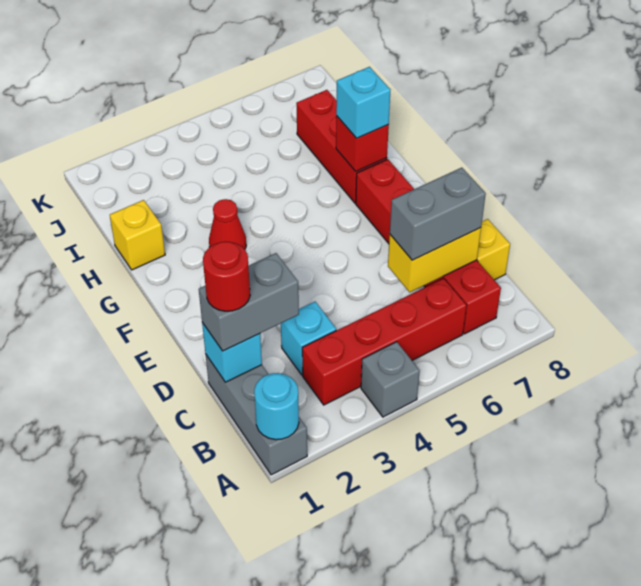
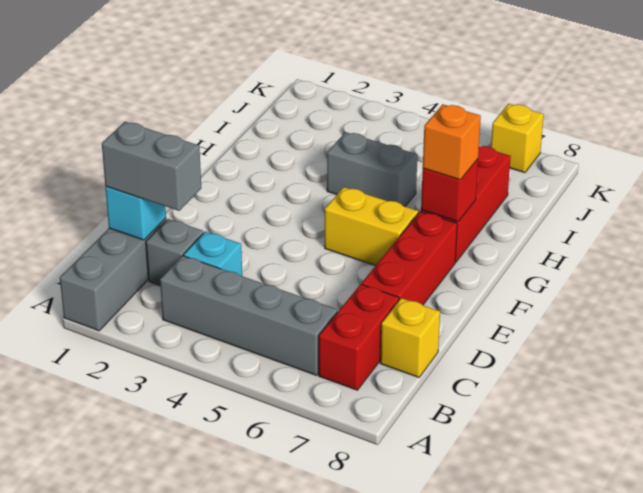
cyan round brick A1 level 2 -> none
grey brick A4 level 1 -> grey brick C2 level 1
red brick B3:B6 level 1 -> grey brick B3:B6 level 1
red round brick C1 level 4 -> none
yellow brick C6:C7 level 2 -> yellow brick F5:F6 level 1
grey brick C6:C7 level 3 -> grey brick H4:H5 level 1
red cone G3 level 1 -> none
cyan brick G7 level 3 -> orange brick G7 level 3
yellow brick H1 level 1 -> yellow brick K7 level 1

